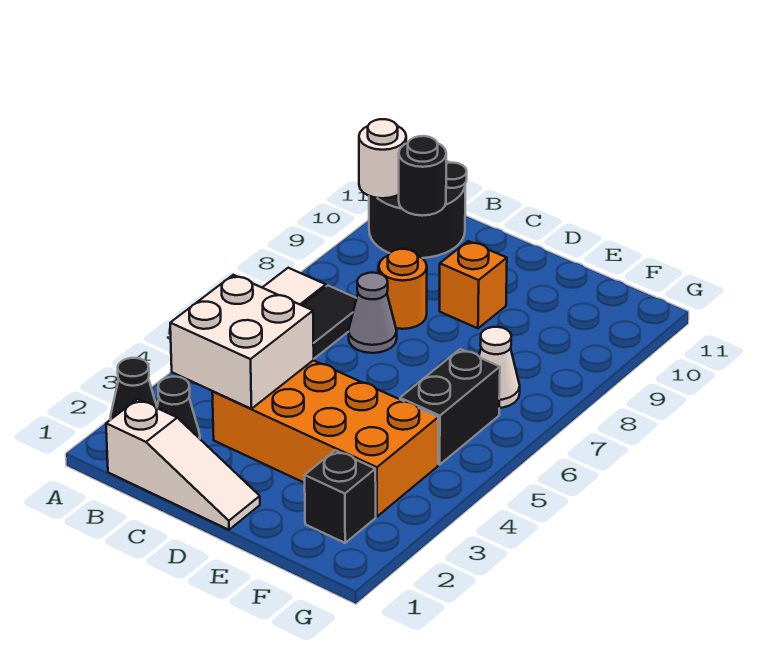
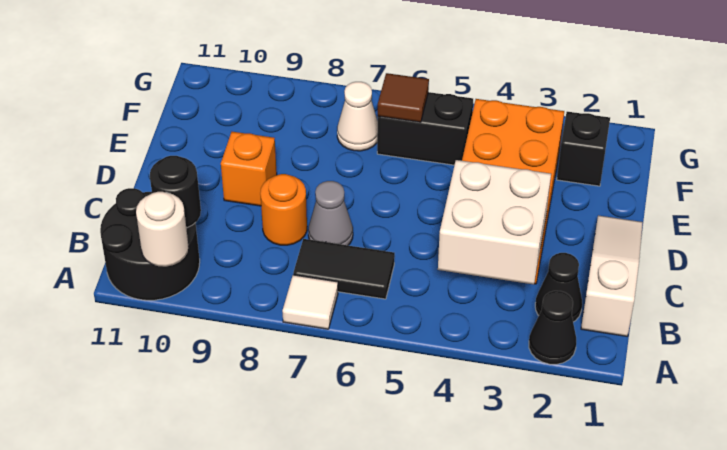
none -> brown tile F6 level 2

